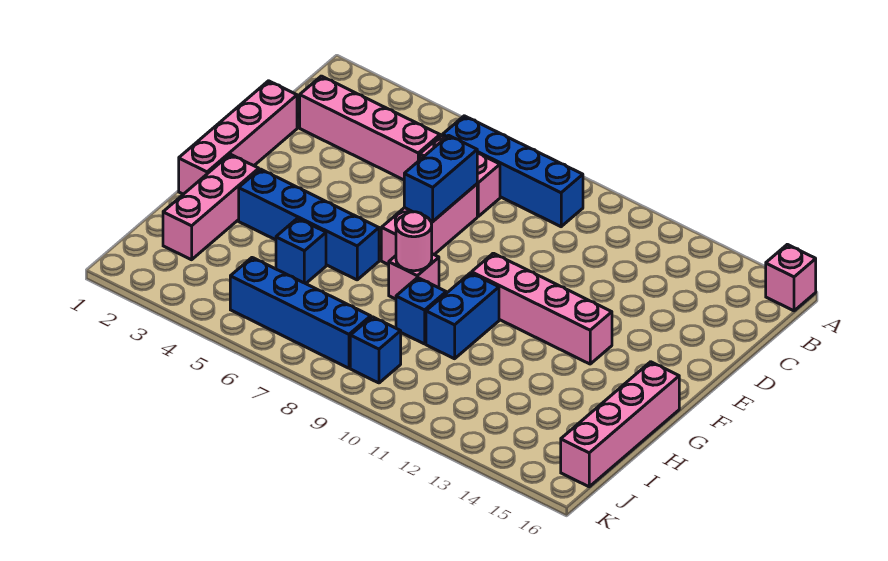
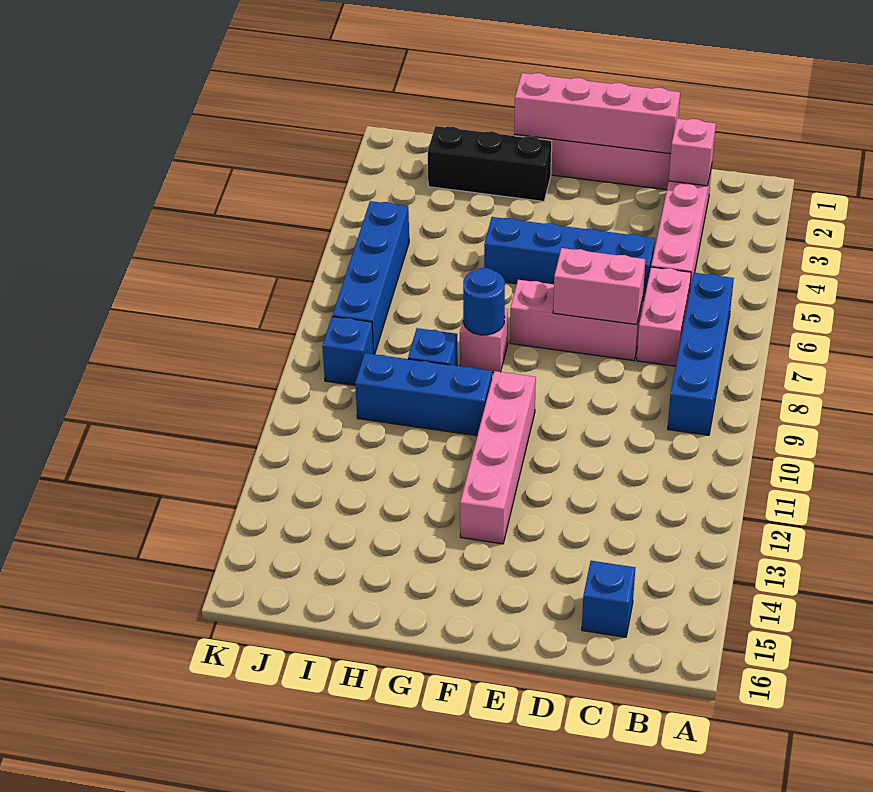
pink brick A16 level 1 -> pink brick C2 level 2
blue brick D7:E7 level 2 -> pink brick D7:E7 level 2
pink brick G2:I2 level 1 -> black brick G2:I2 level 1
blue brick G3:G6 level 1 -> blue brick D5:G5 level 1
pink round brick G8 level 2 -> blue round brick G8 level 2
blue brick G10:H10 level 1 -> blue brick G10:I10 level 1
pink brick G16:J16 level 1 -> pink brick D1:G1 level 2
blue brick H5 level 1 -> blue brick C15 level 1

